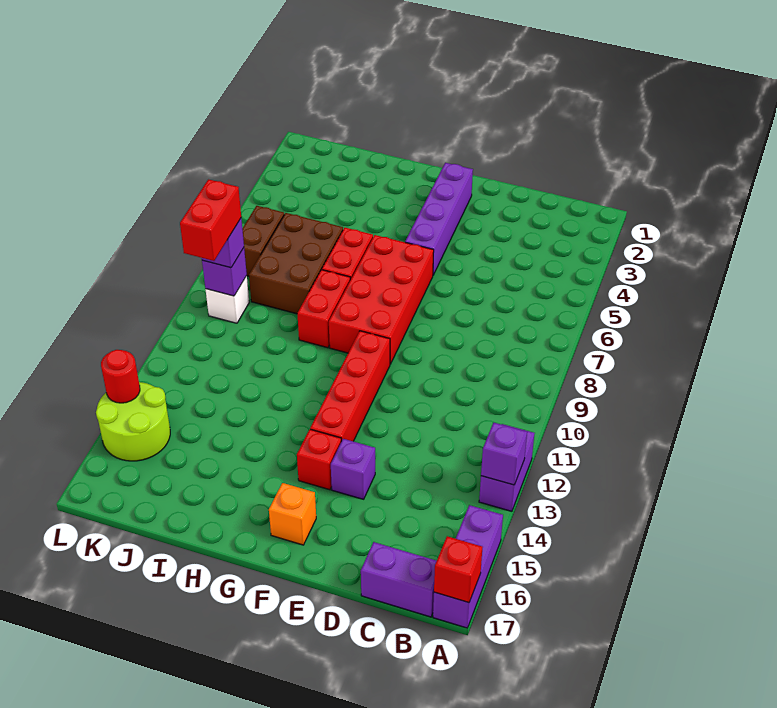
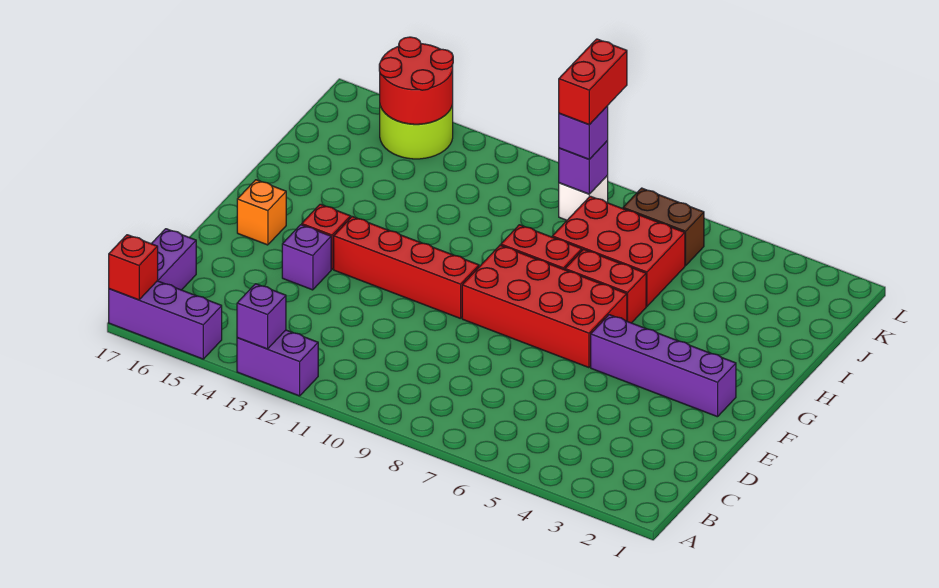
brown brick I6:J8 level 1 -> red brick I6:J8 level 1
red brick K9:K10 level 4 -> red brick K9:L9 level 4
red round brick L14 level 2 -> red round brick K14:L15 level 2

